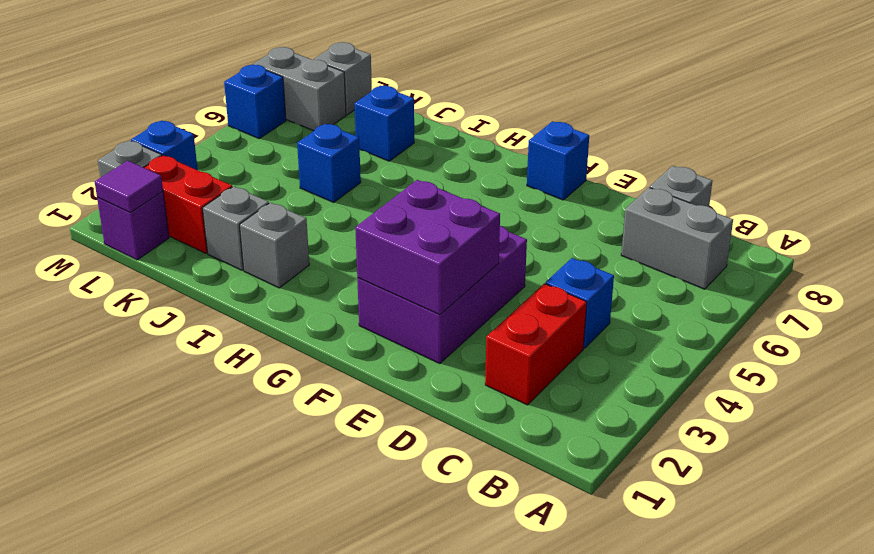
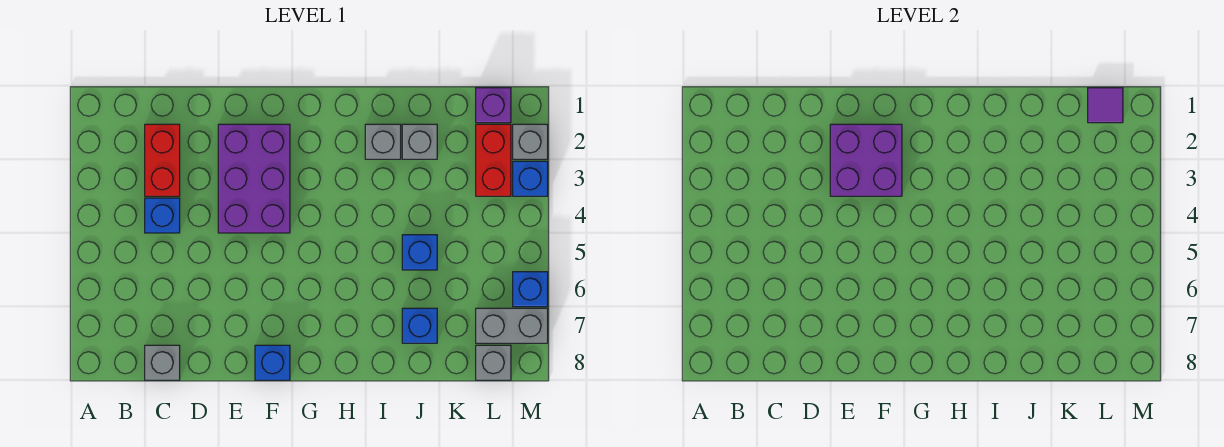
grey brick B7:C7 level 1 -> none
red brick K2:L2 level 1 -> red brick L2:L3 level 1

